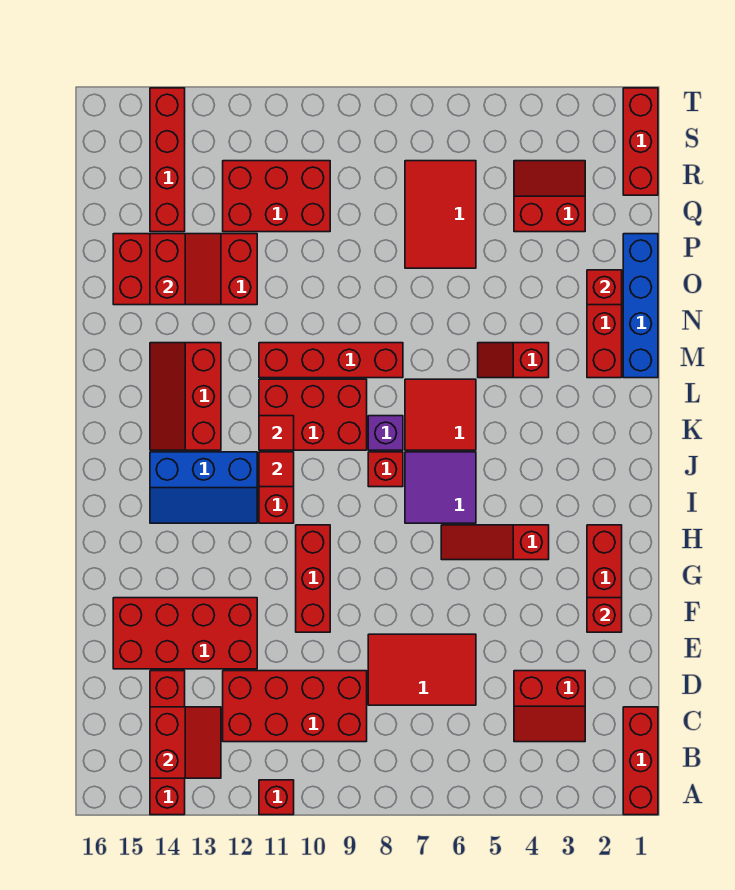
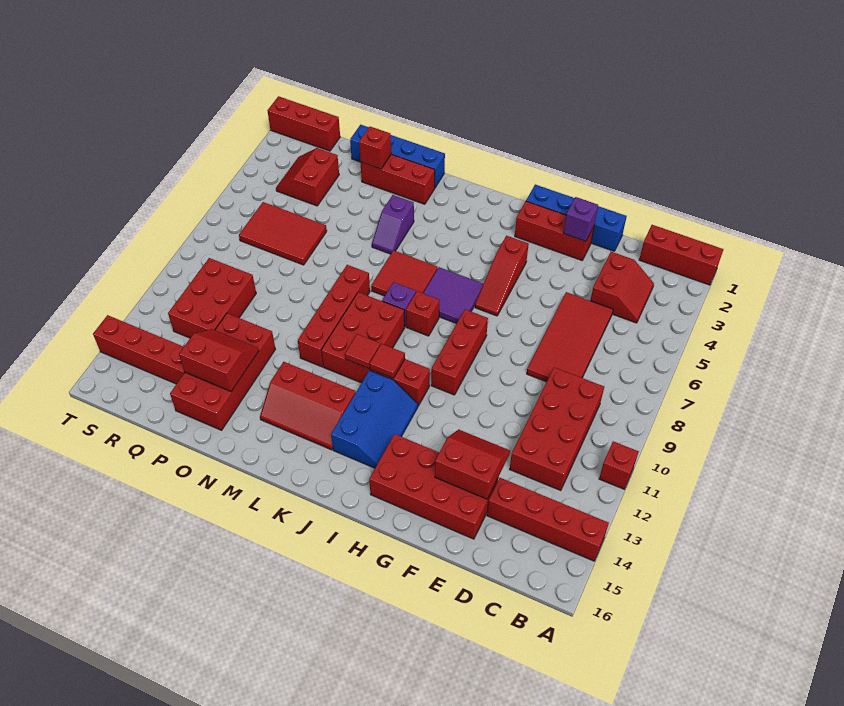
red slope B13:C14 level 2 top 14 -> red slope E13:F14 level 2 top 14
red tile D6:E8 level 1 -> red tile D5:E8 level 1
none -> blue brick E1:H1 level 1
red brick E12:F15 level 1 -> red brick E14:H15 level 1
red brick F2 level 2 -> purple brick F2 level 2
red brick F10:H10 level 1 -> red brick H8:H10 level 1
red slope M4:M5 level 1 top 4 -> purple slope M4:M5 level 1 top 4

